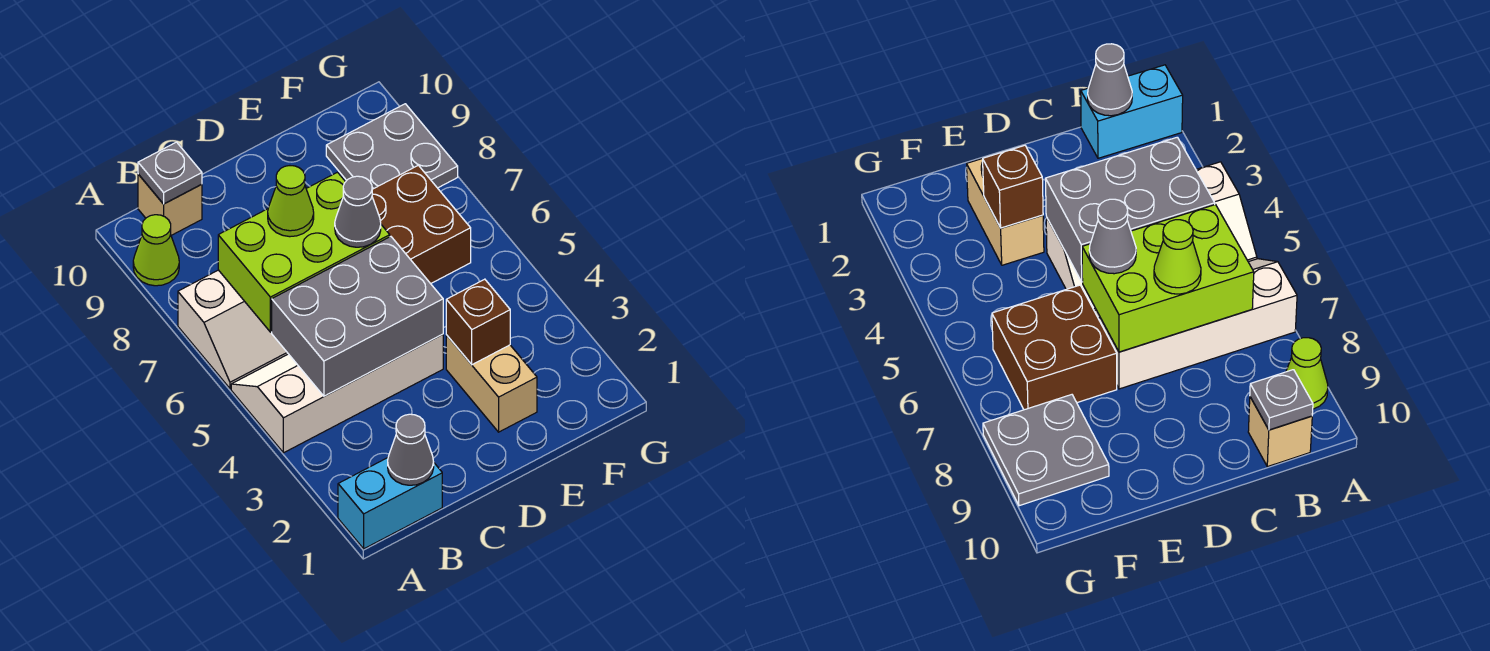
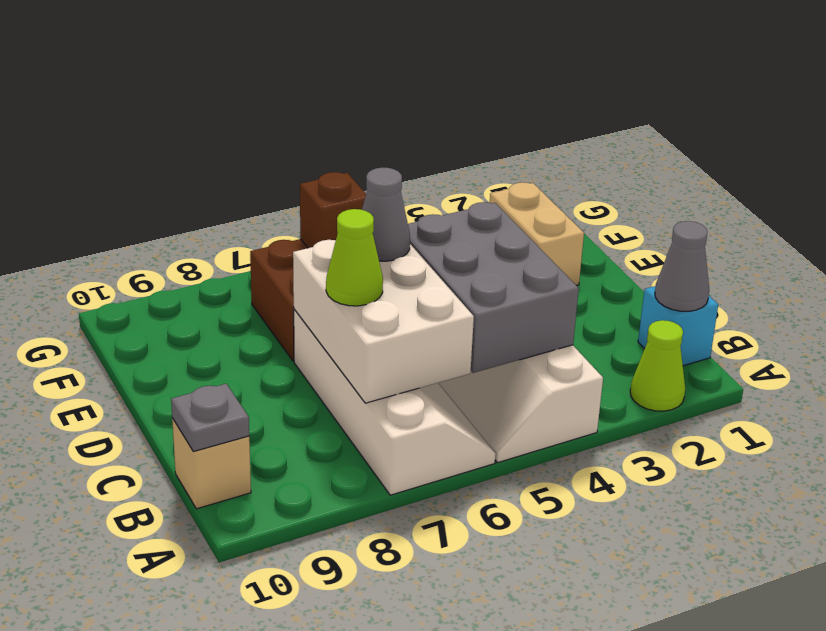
cyan brick A1:B1 level 1 -> cyan brick B1 level 1
lime cone A9 level 1 -> lime cone A2 level 1
lime brick B6:D7 level 2 -> white brick B6:D7 level 2
tan brick E2:E3 level 1 -> tan brick E2:F2 level 1
brown brick E3 level 2 -> brown brick F6 level 2
grey plate F8:G9 level 1 -> none

